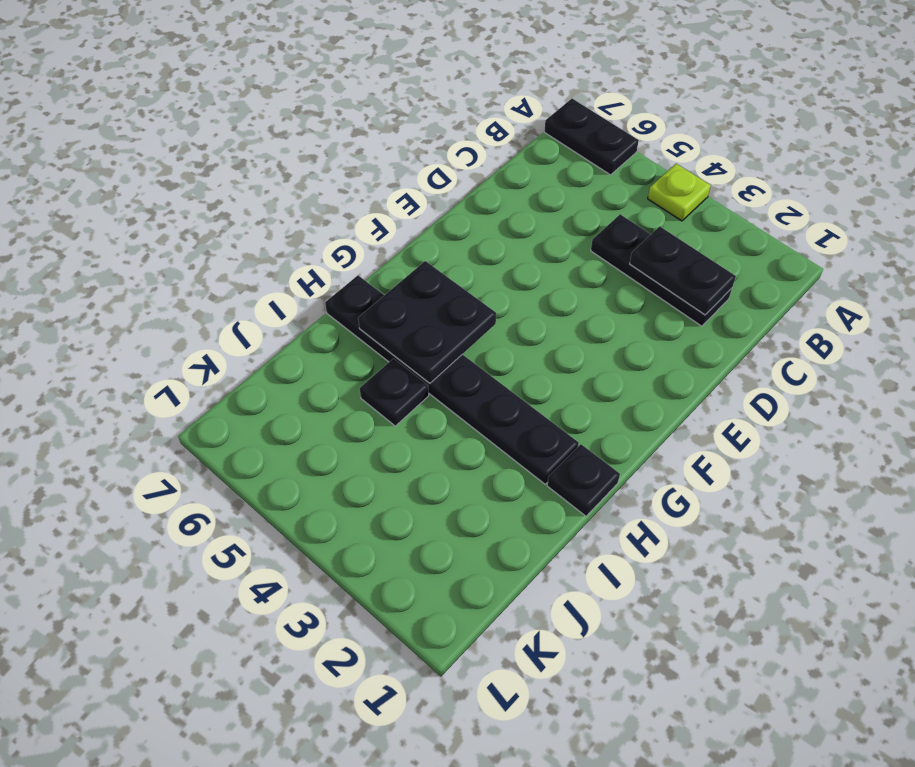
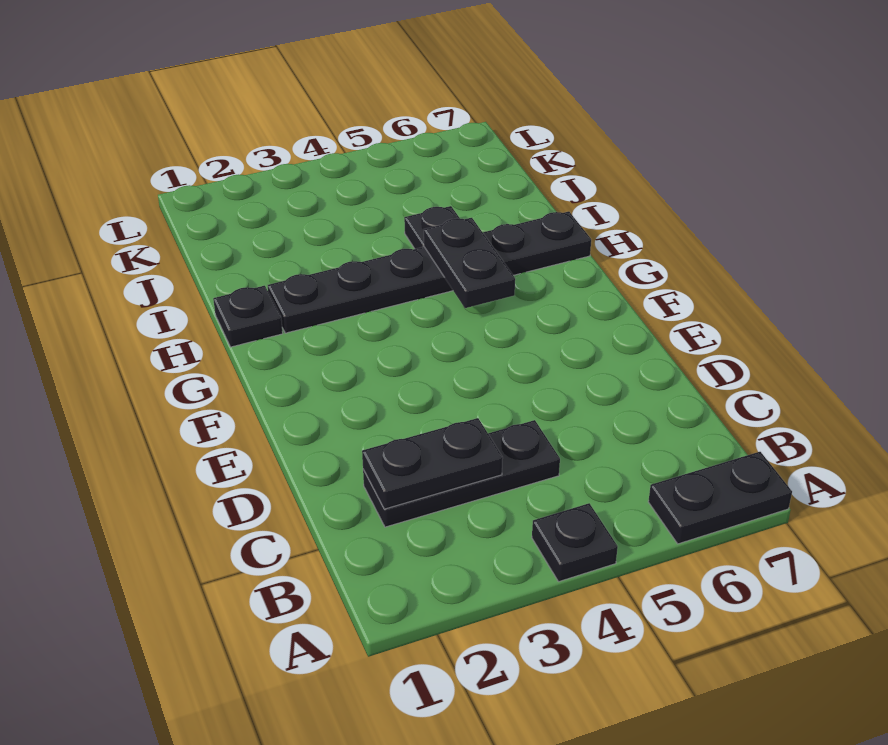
lime plate A4 level 1 -> black plate A4 level 1
black plate G5:H6 level 2 -> black plate G5:H5 level 2

